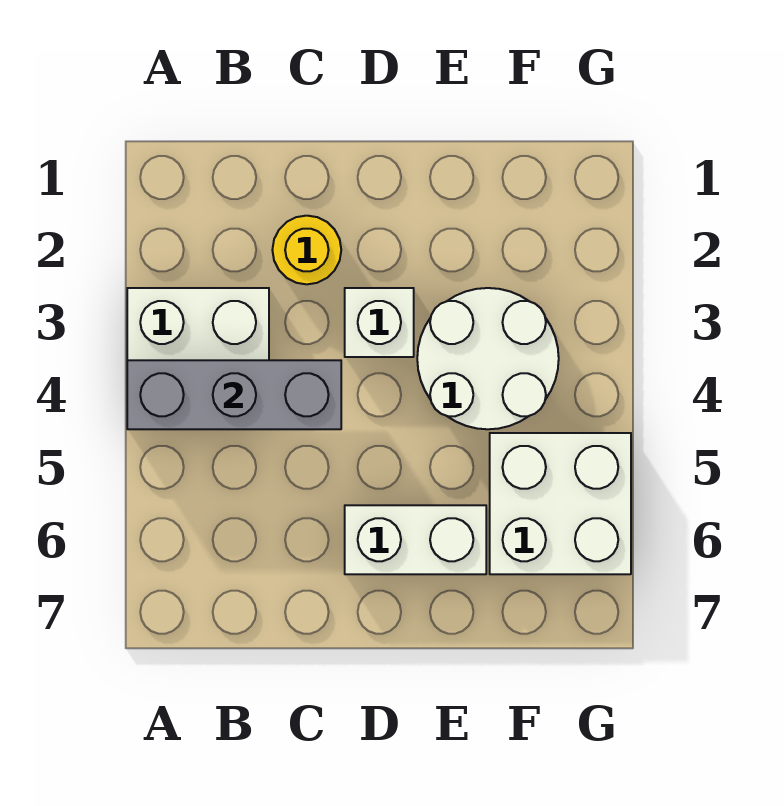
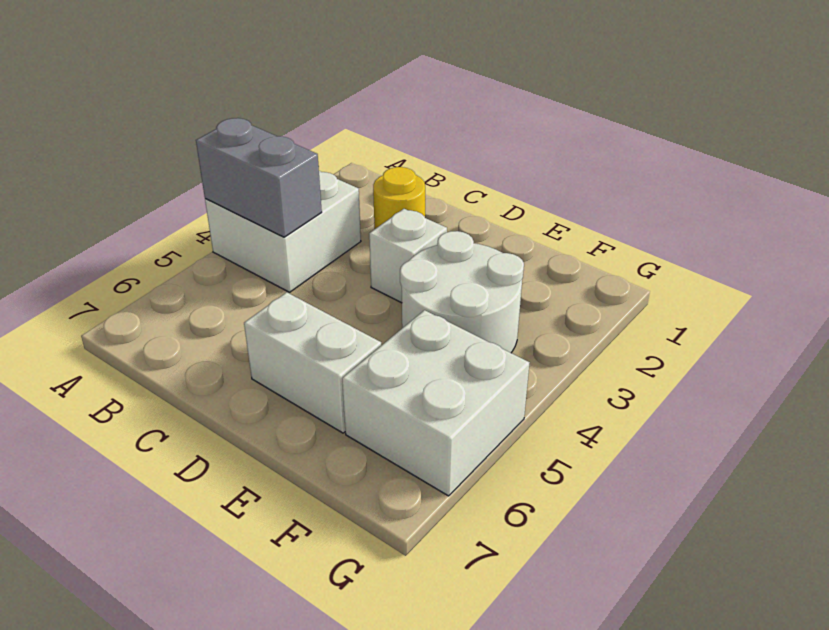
grey brick A4:C4 level 2 -> grey brick A4:B4 level 2

